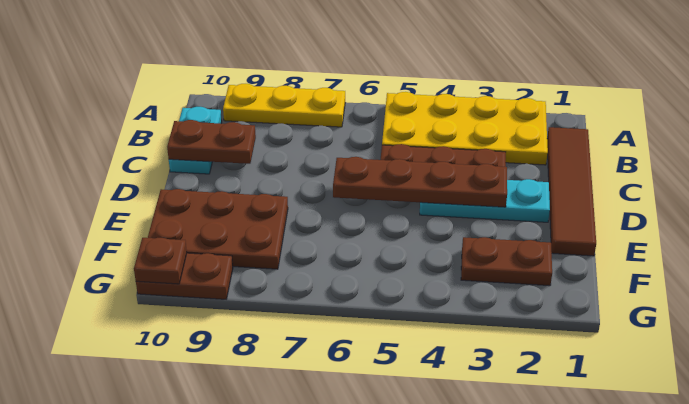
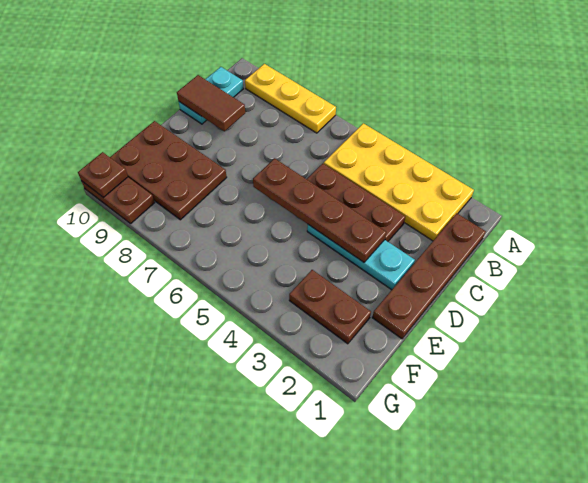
brown tile B1:E1 level 1 -> brown plate B1:E1 level 1
brown plate C9:C10 level 2 -> brown tile C9:C10 level 2

